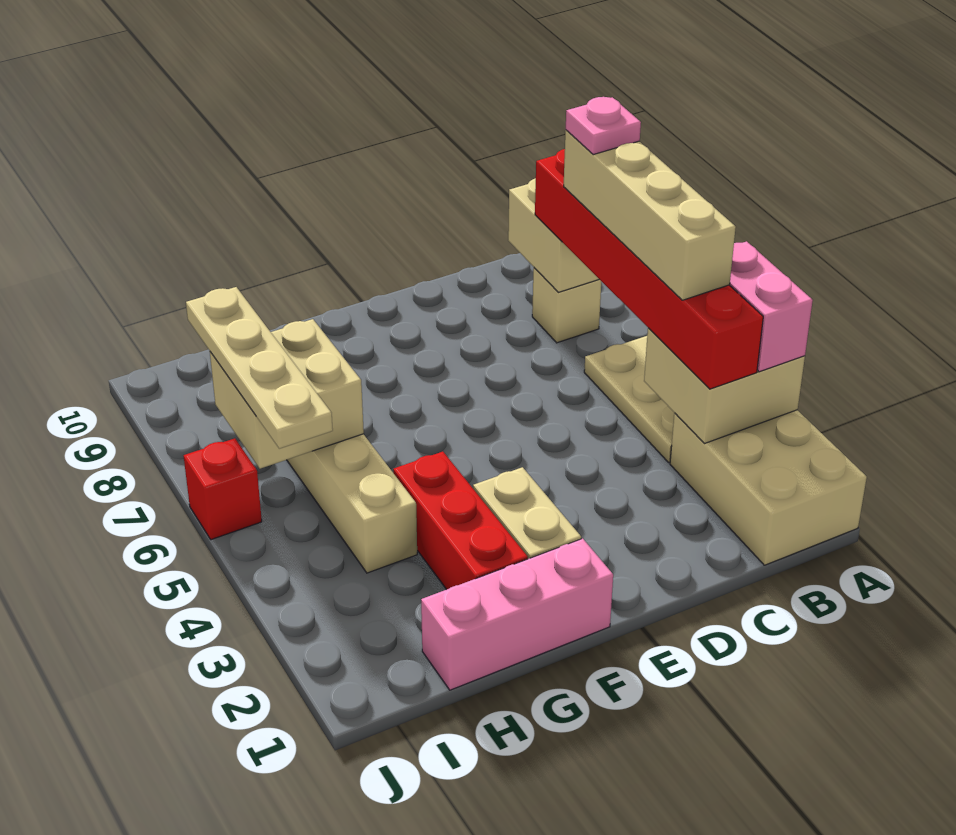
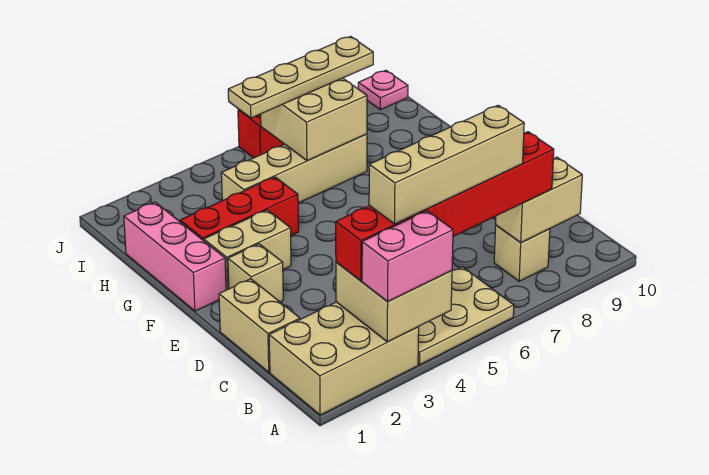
pink plate B7 level 5 -> pink plate J10 level 1
none -> tan brick C1:D1 level 1
none -> tan brick E2 level 1

